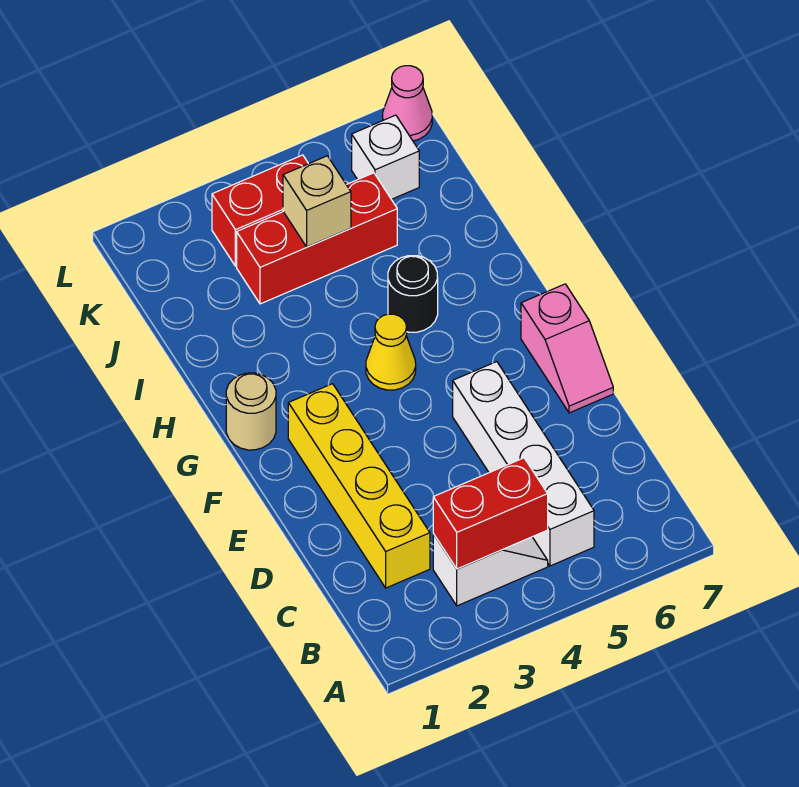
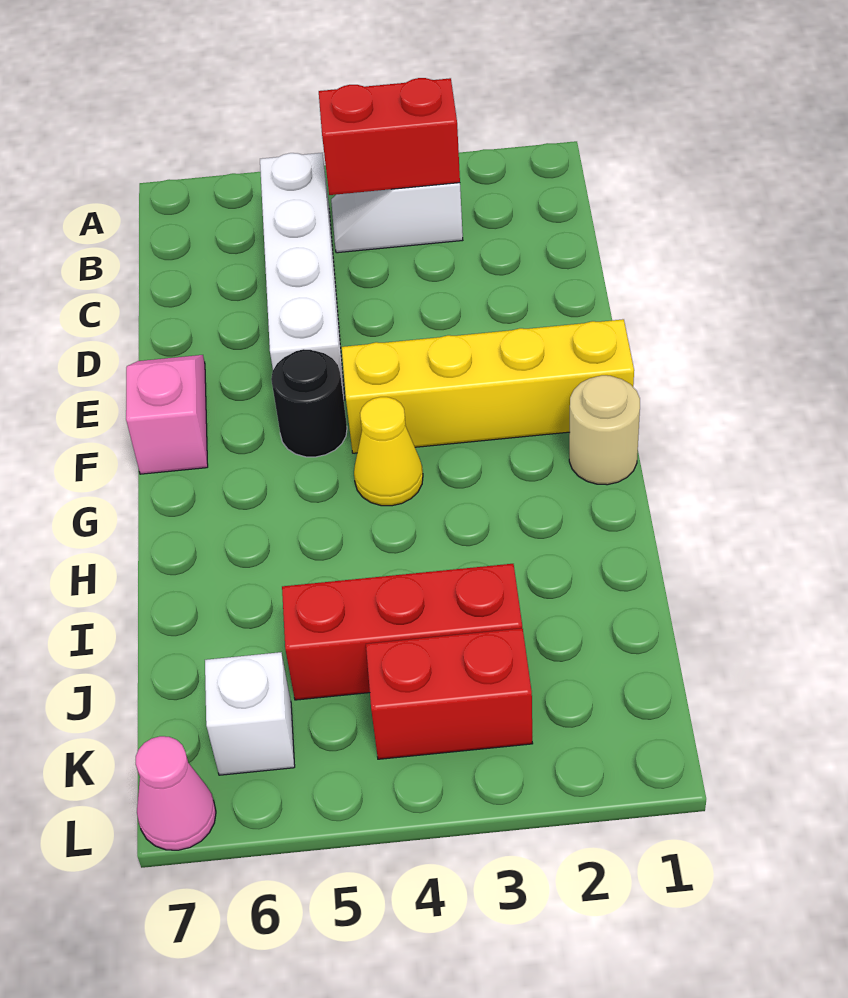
yellow brick C2:F2 level 1 -> yellow brick F1:F4 level 1
black round brick H5 level 1 -> black round brick F5 level 1
tan brick J4 level 2 -> none

